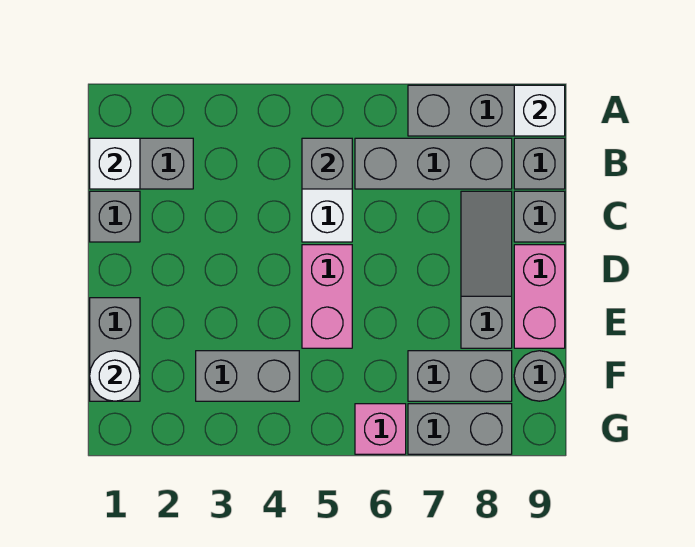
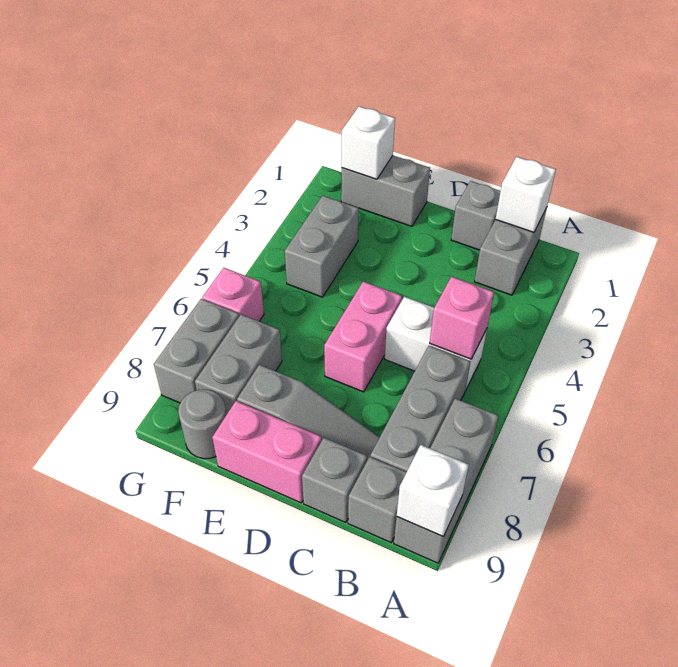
grey brick B5 level 2 -> pink brick B5 level 2
pink brick D5:E5 level 1 -> pink brick D5:D6 level 1
white round brick F1 level 2 -> white brick F1 level 2

